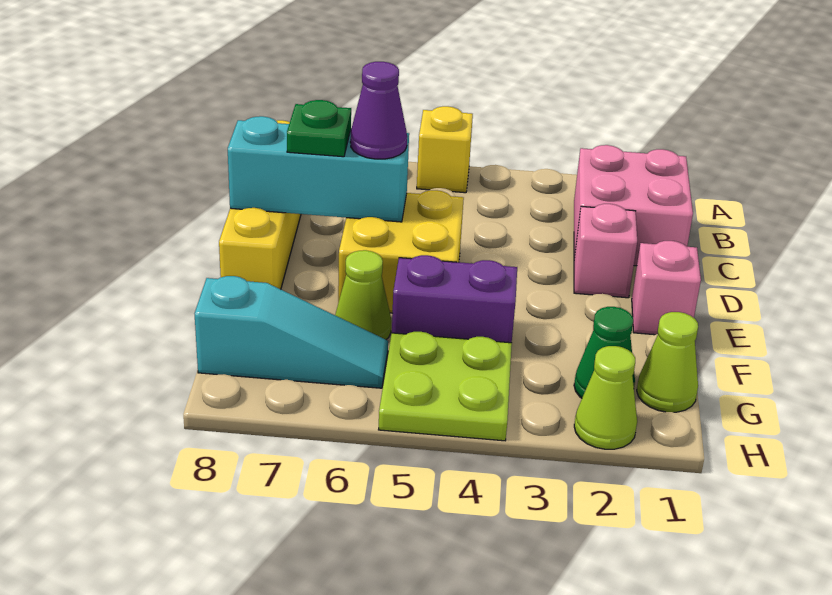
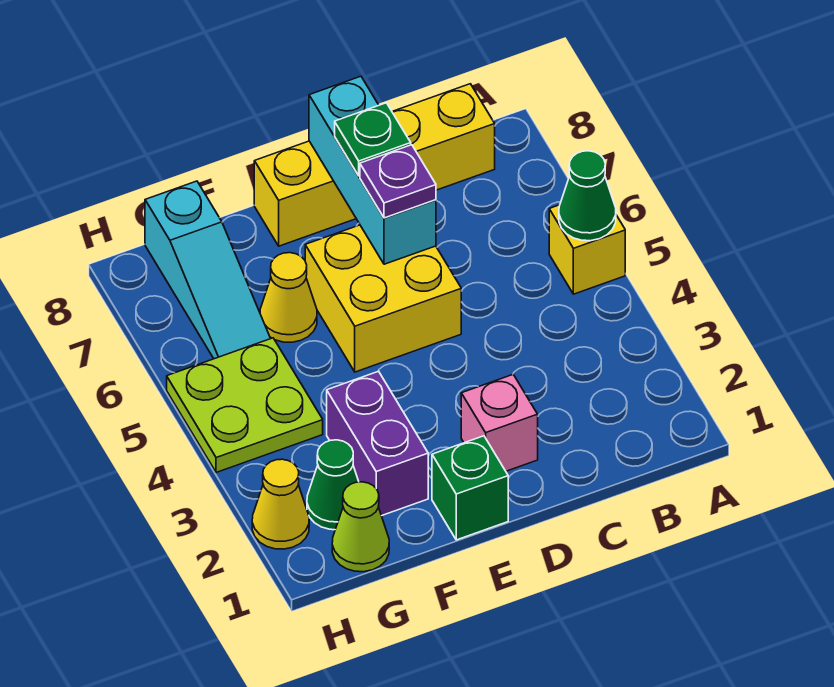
none -> green cone A5 level 2
pink brick B1:C2 level 1 -> none
purple cone D6 level 3 -> purple plate D6 level 3
pink brick E1 level 1 -> green brick E1 level 1
purple brick F4:F5 level 1 -> purple brick F2:F3 level 1
lime cone F6 level 1 -> yellow cone F6 level 1
lime cone H2 level 1 -> yellow cone H2 level 1

